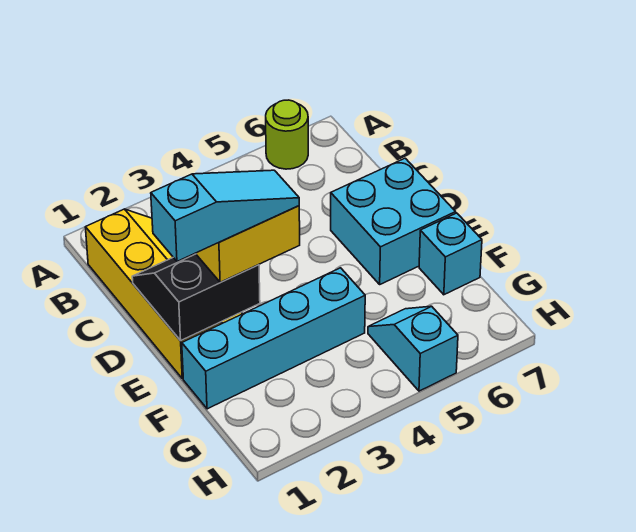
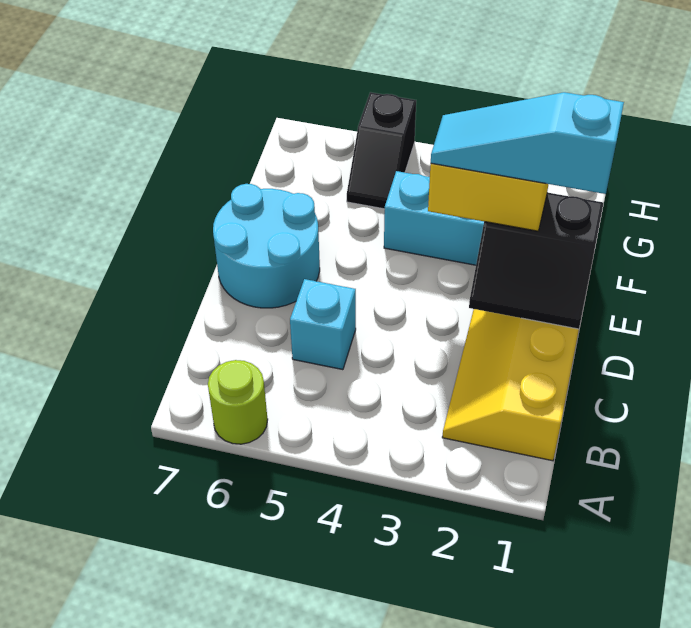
cyan brick D6:E7 level 1 -> cyan round brick D6:E7 level 1
cyan brick F7 level 1 -> cyan brick C5 level 1
cyan slope G5:H5 level 1 top H -> black slope G5:H5 level 1 top H

